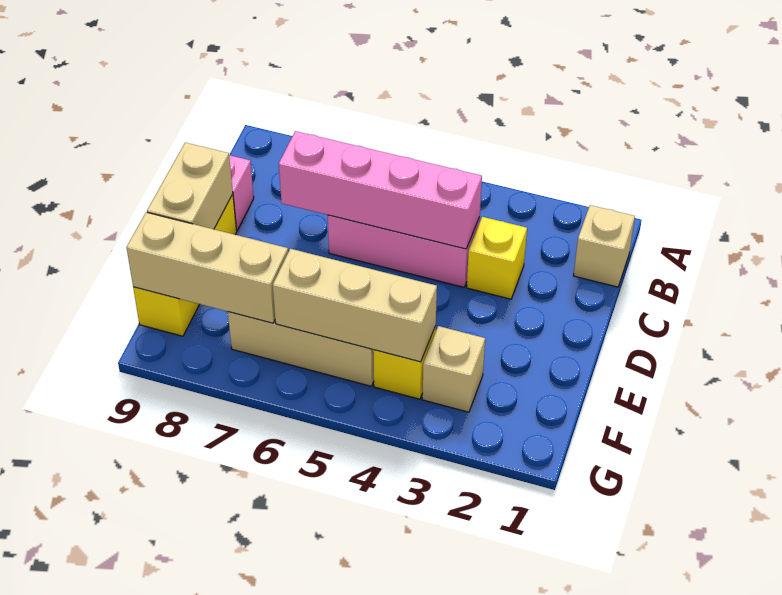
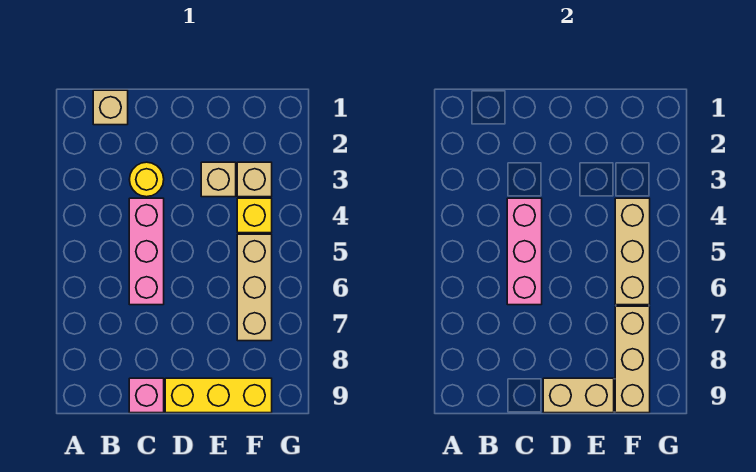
yellow brick C3 level 1 -> yellow round brick C3 level 1
pink brick C4:C7 level 2 -> pink brick C4:C6 level 2
none -> tan brick E3 level 1

